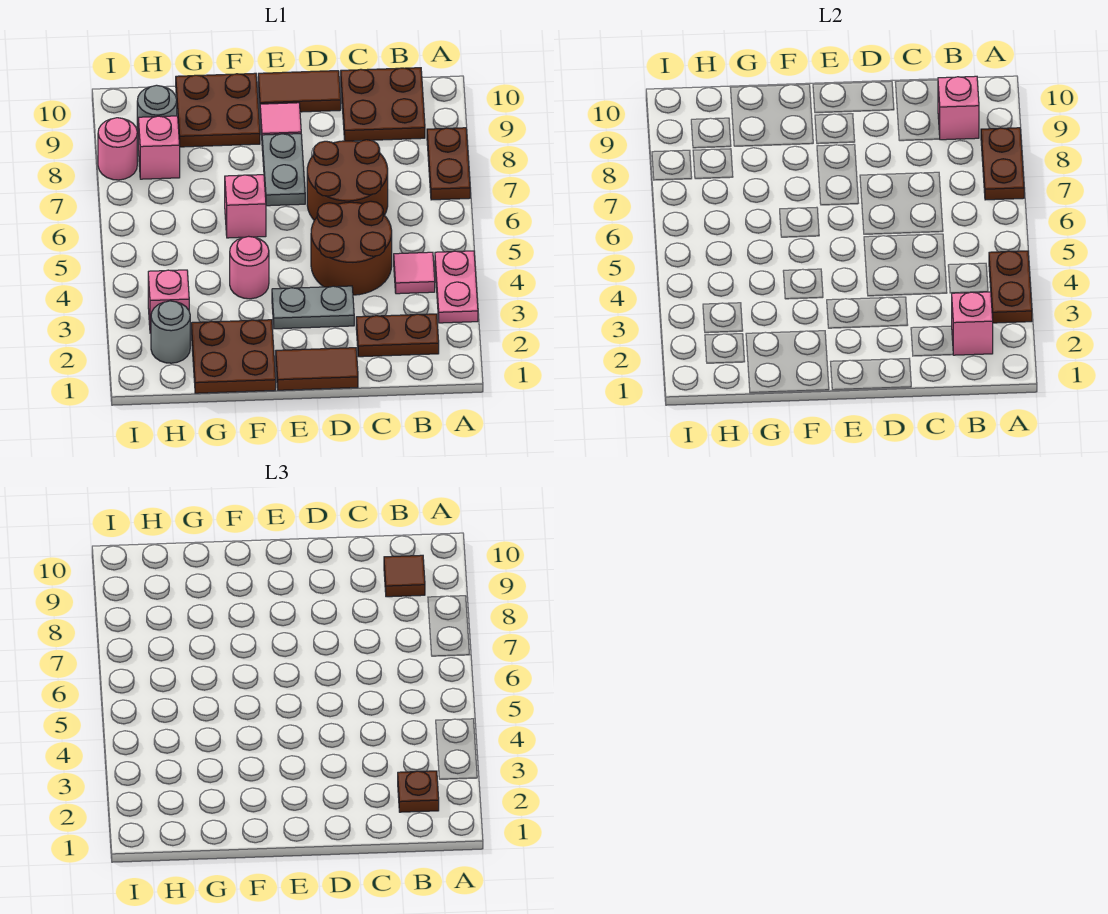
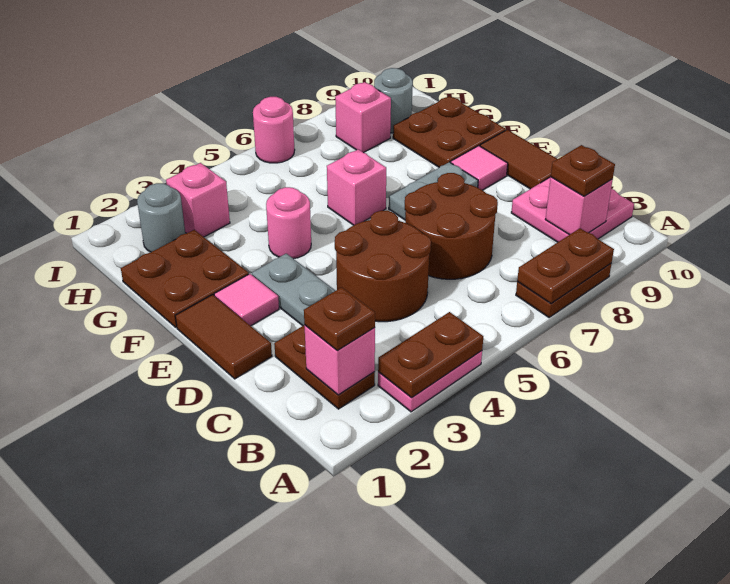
pink tile B4 level 1 -> pink tile E2 level 1
brown plate B9:C10 level 1 -> pink plate B9:C10 level 1
brown tile B9 level 3 -> brown plate B9 level 3
pink round brick I8 level 1 -> pink round brick I6 level 1

